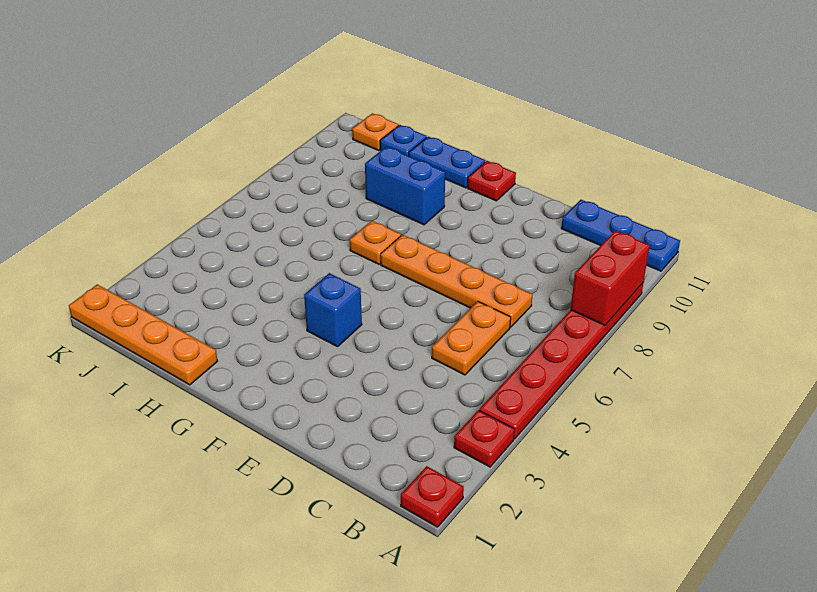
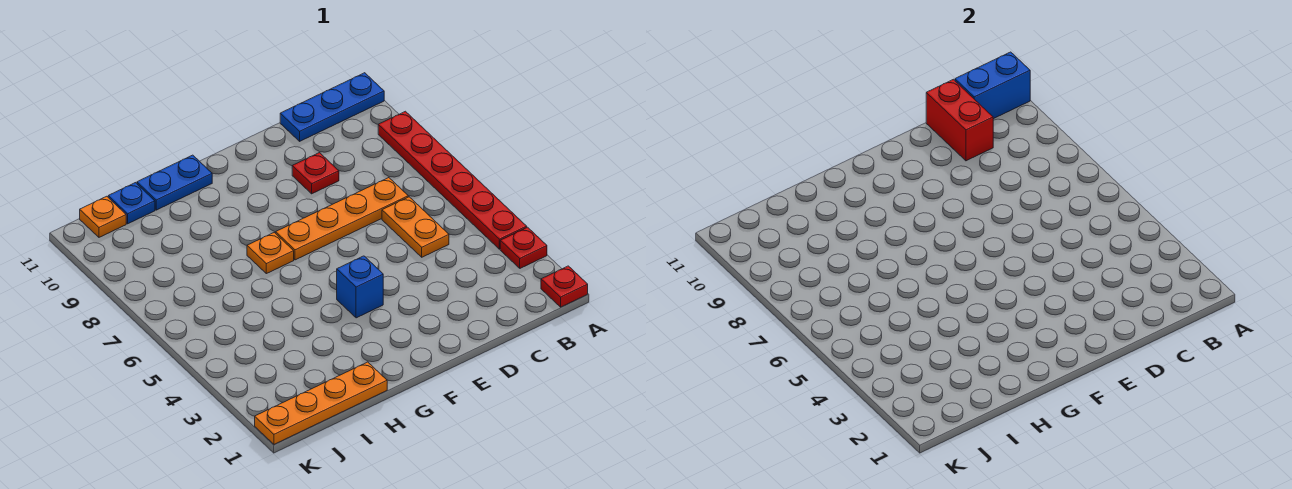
red brick A8:A9 level 2 -> red brick C10:C11 level 2
red plate F11 level 1 -> red plate D9 level 1
blue brick G9:H9 level 1 -> blue brick A11:B11 level 2

